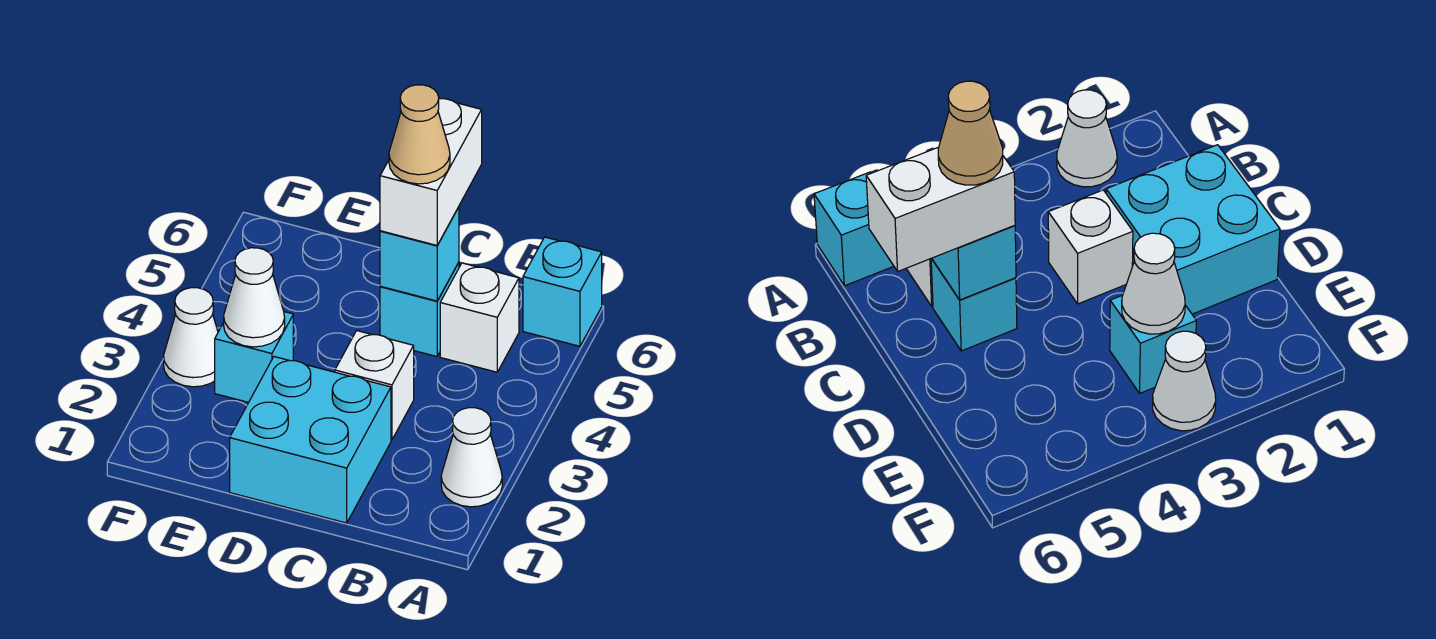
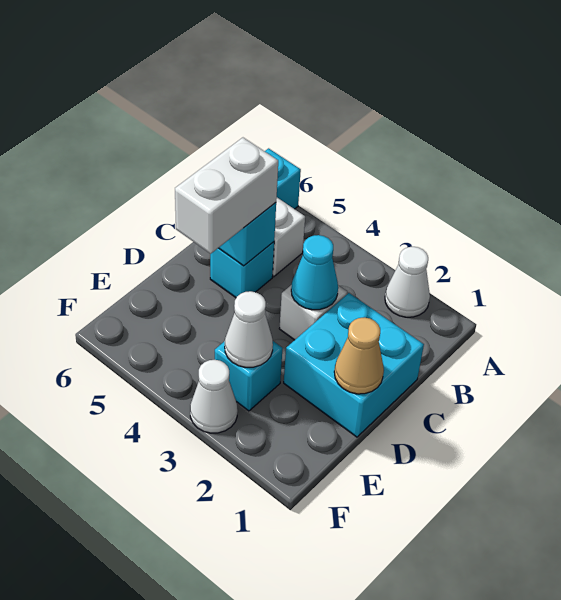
none -> cyan cone C3 level 2
white brick C5:C6 level 3 -> white brick C5:D5 level 3
tan cone C5 level 4 -> tan cone D1 level 2

